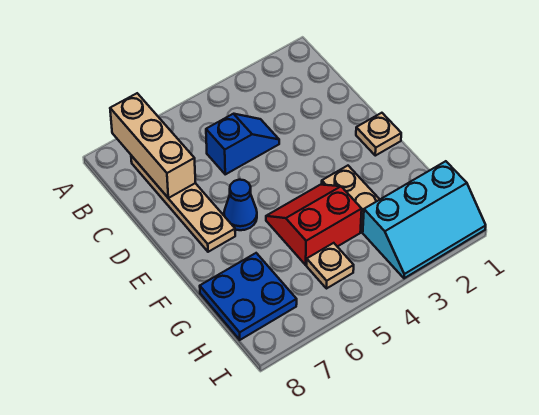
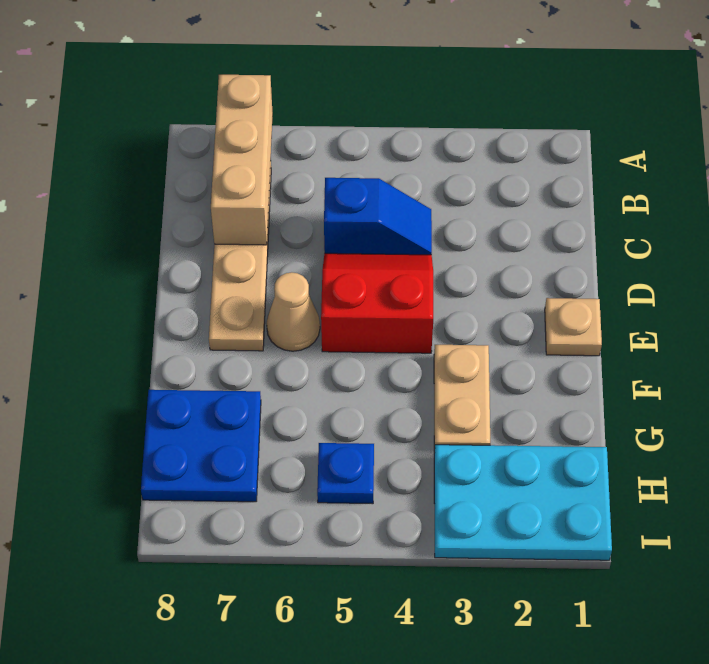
blue cone E6 level 1 -> tan cone E6 level 1
red slope F4:G5 level 1 top G -> red slope D4:E5 level 1 top E
cyan slope H1:I3 level 1 top H -> cyan plate H1:I3 level 1
tan plate H5 level 1 -> blue plate H5 level 1

